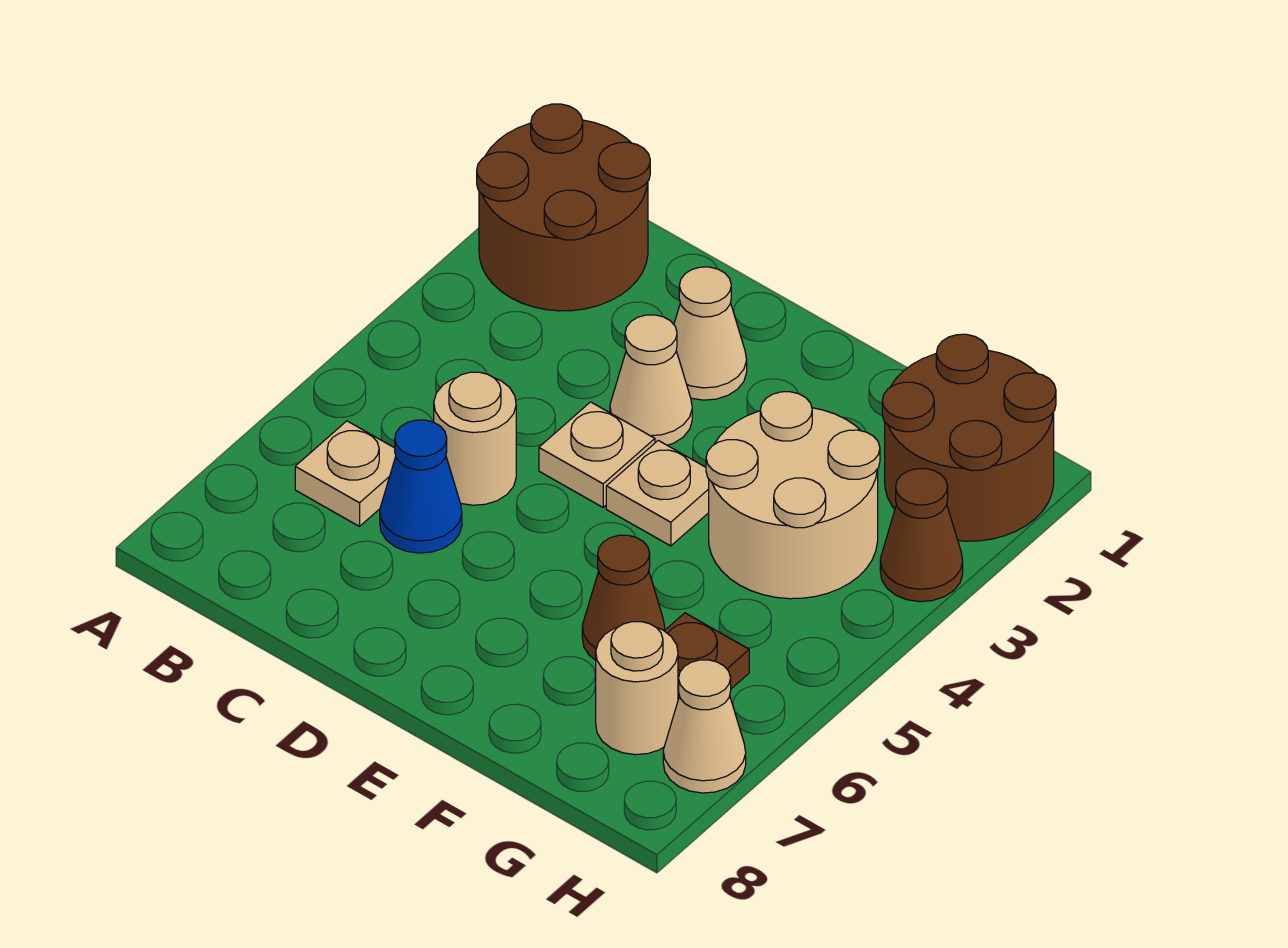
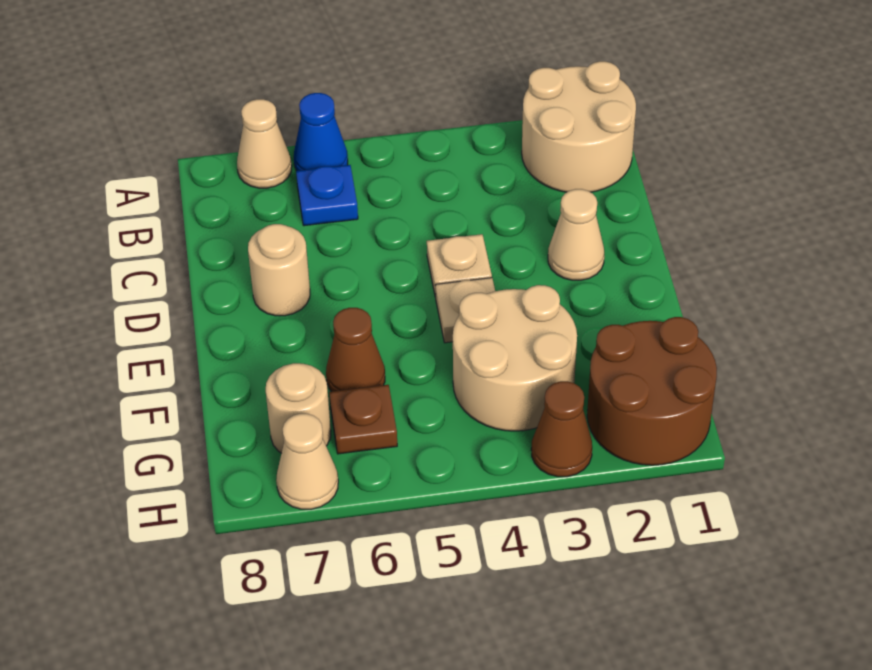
brown round brick A1:B2 level 1 -> tan round brick A1:B2 level 1
tan plate B6 level 1 -> blue plate B6 level 1
tan round brick C5 level 1 -> tan round brick D7 level 1
blue cone C6 level 1 -> blue cone A6 level 1
tan cone D3 level 1 -> tan cone A7 level 1

